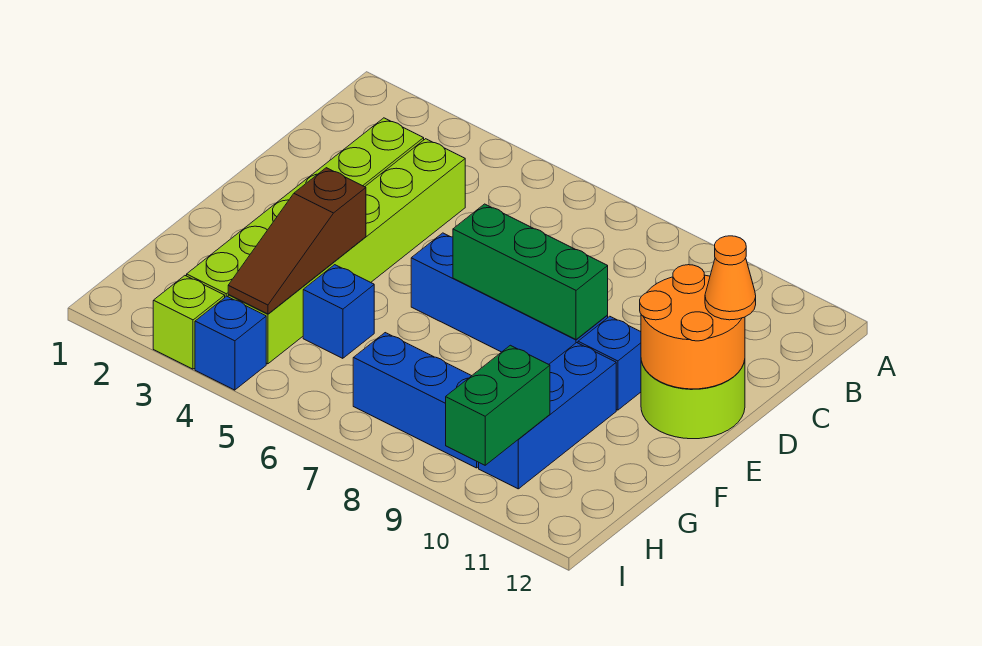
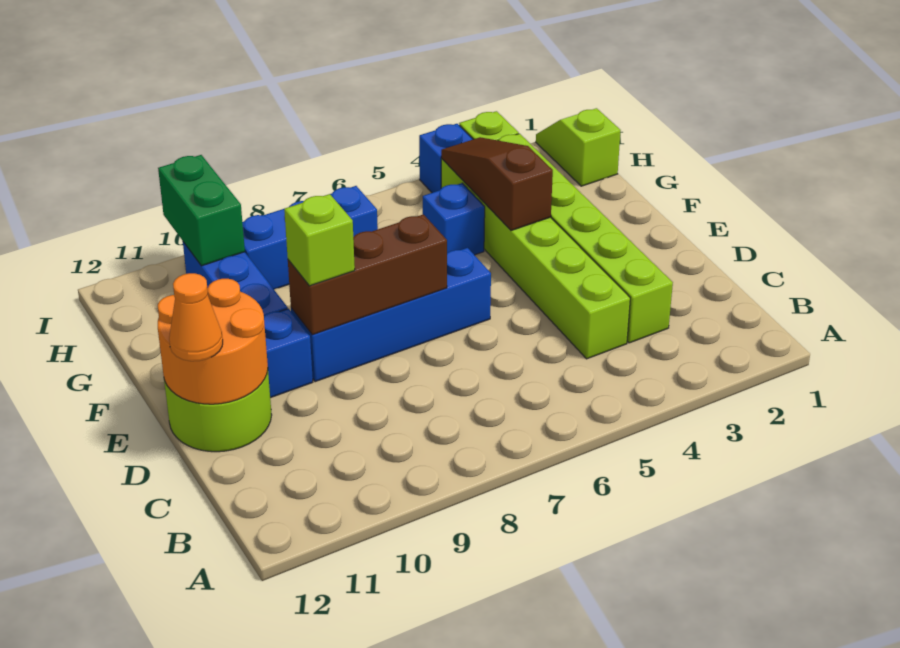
green brick E7:E9 level 2 -> brown brick E7:E9 level 2
none -> lime brick E9 level 3
none -> lime slope H1:I1 level 1 top H

